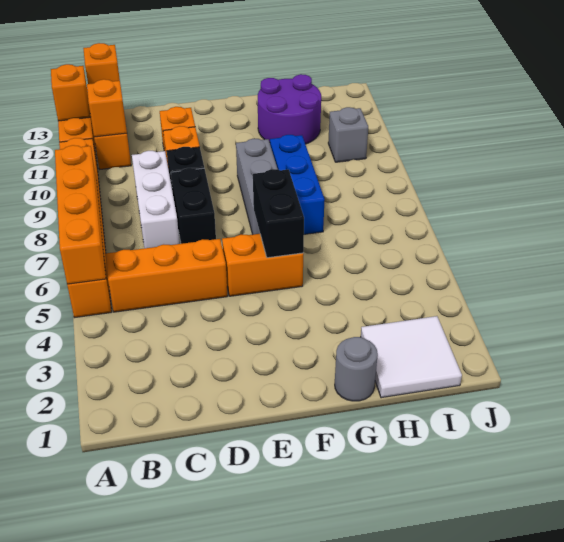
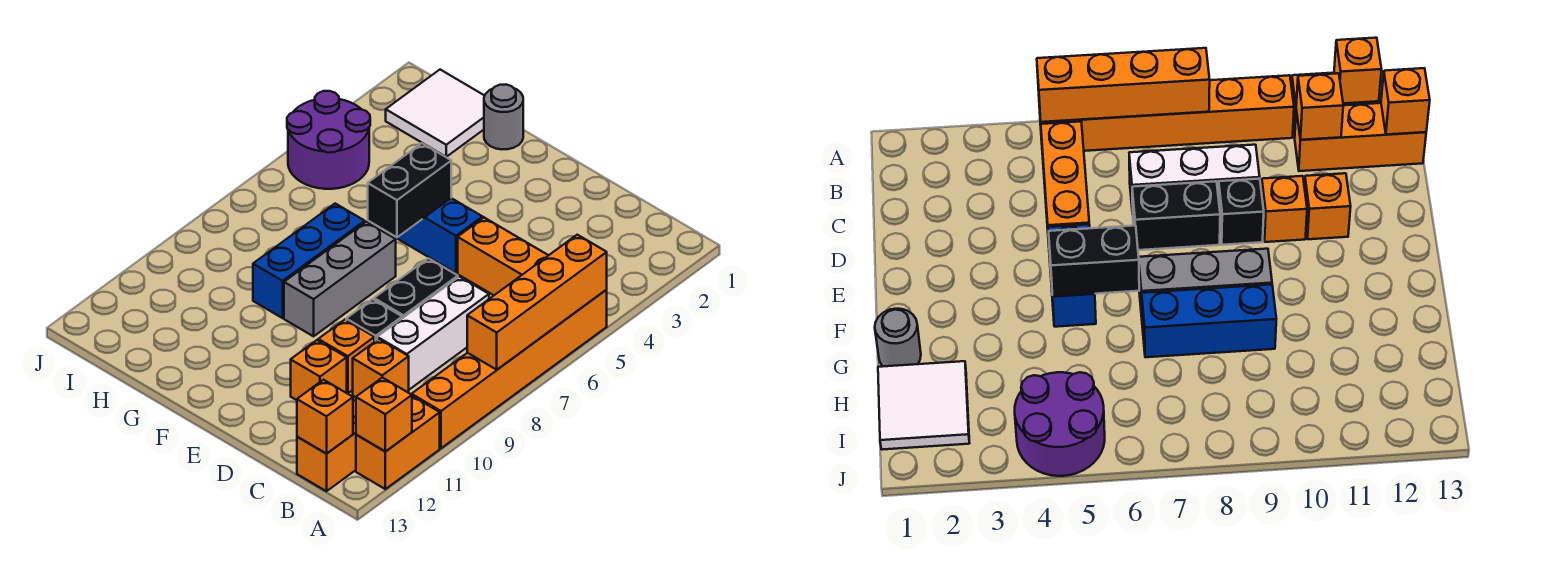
orange brick E5:F5 level 1 -> blue brick E5:F5 level 1
purple round brick G11:H12 level 1 -> purple round brick I4:J5 level 1
grey brick I10 level 1 -> none

